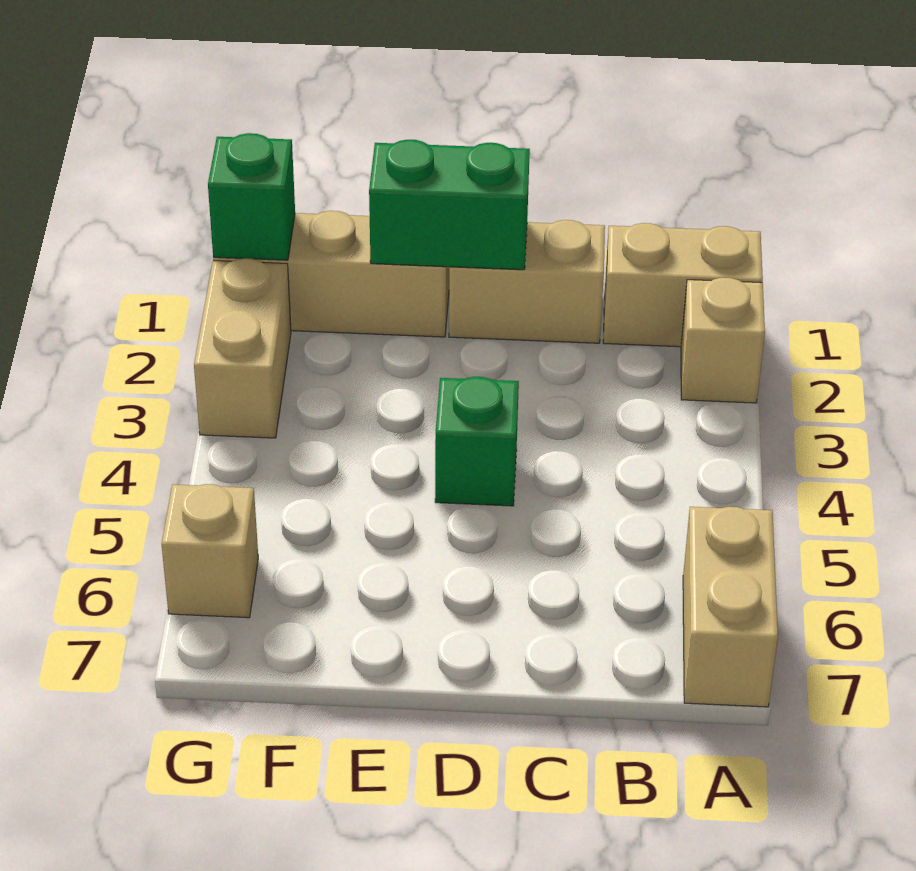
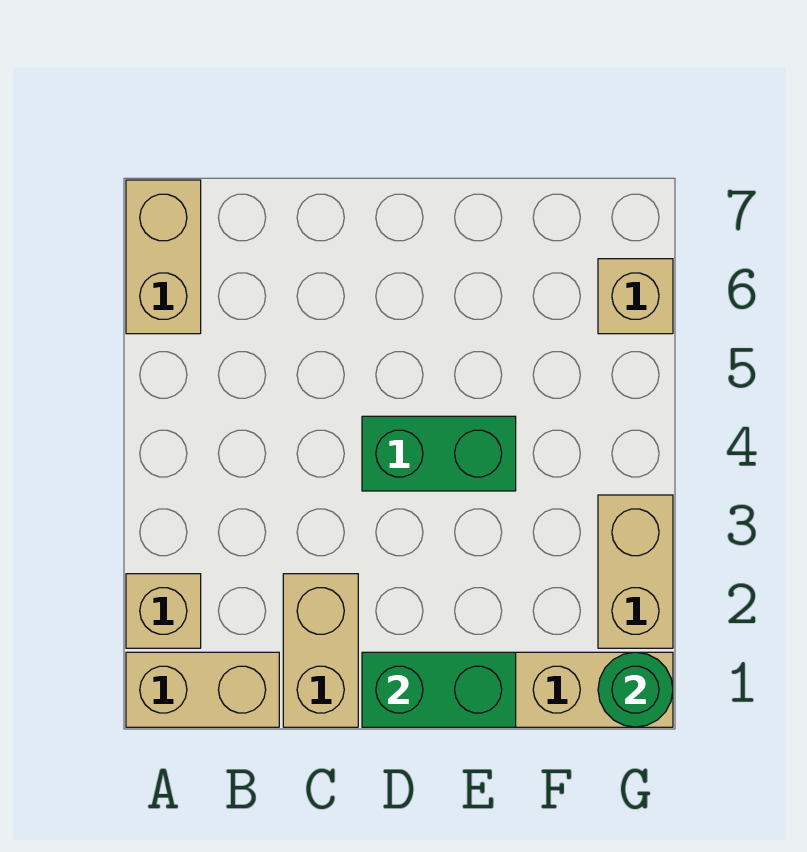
tan brick C1:D1 level 1 -> tan brick C1:C2 level 1
green brick D4 level 1 -> green brick D4:E4 level 1
green brick G1 level 2 -> green round brick G1 level 2

